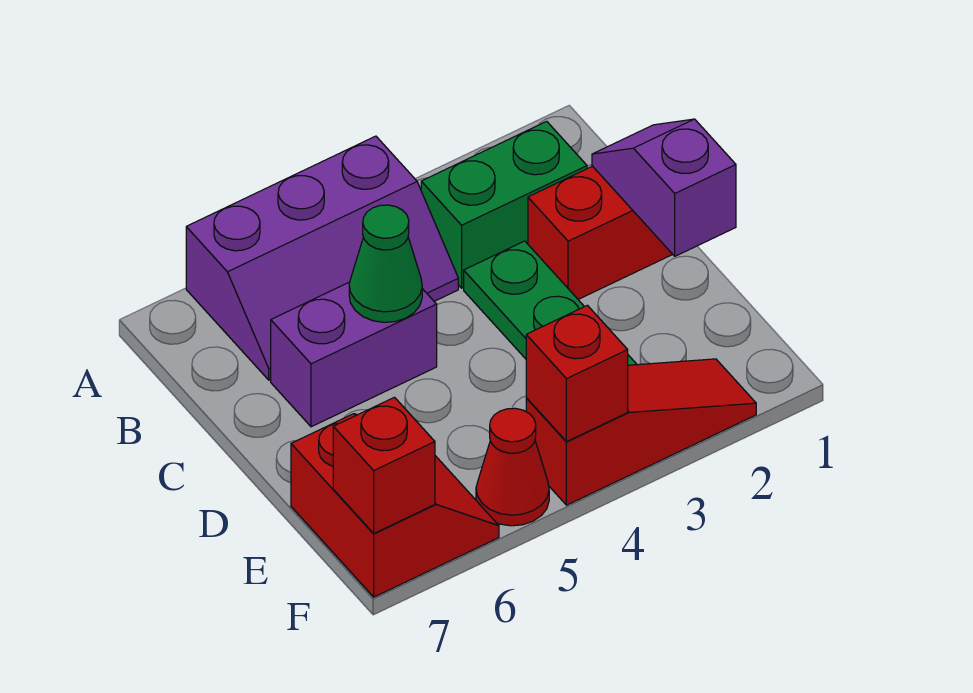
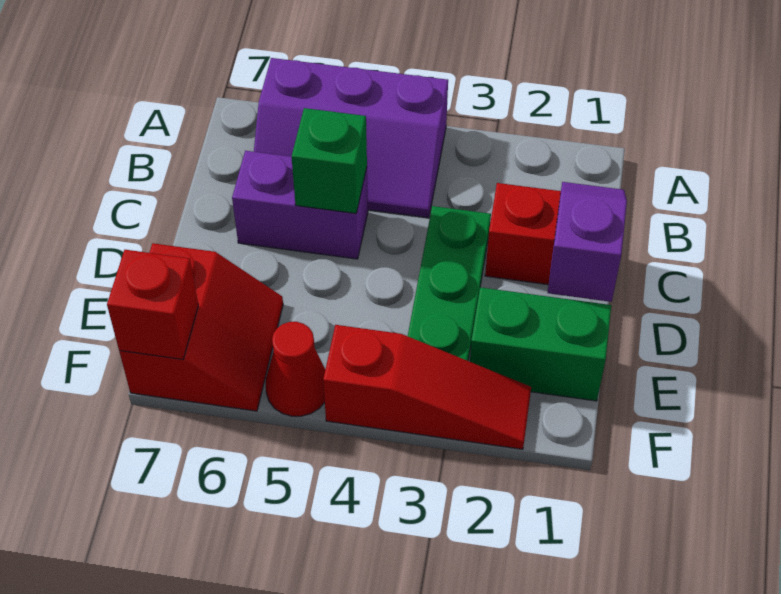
green brick B2:B3 level 1 -> green brick E1:E2 level 1
green cone C5 level 2 -> green brick C5 level 2
red brick F4 level 2 -> none

